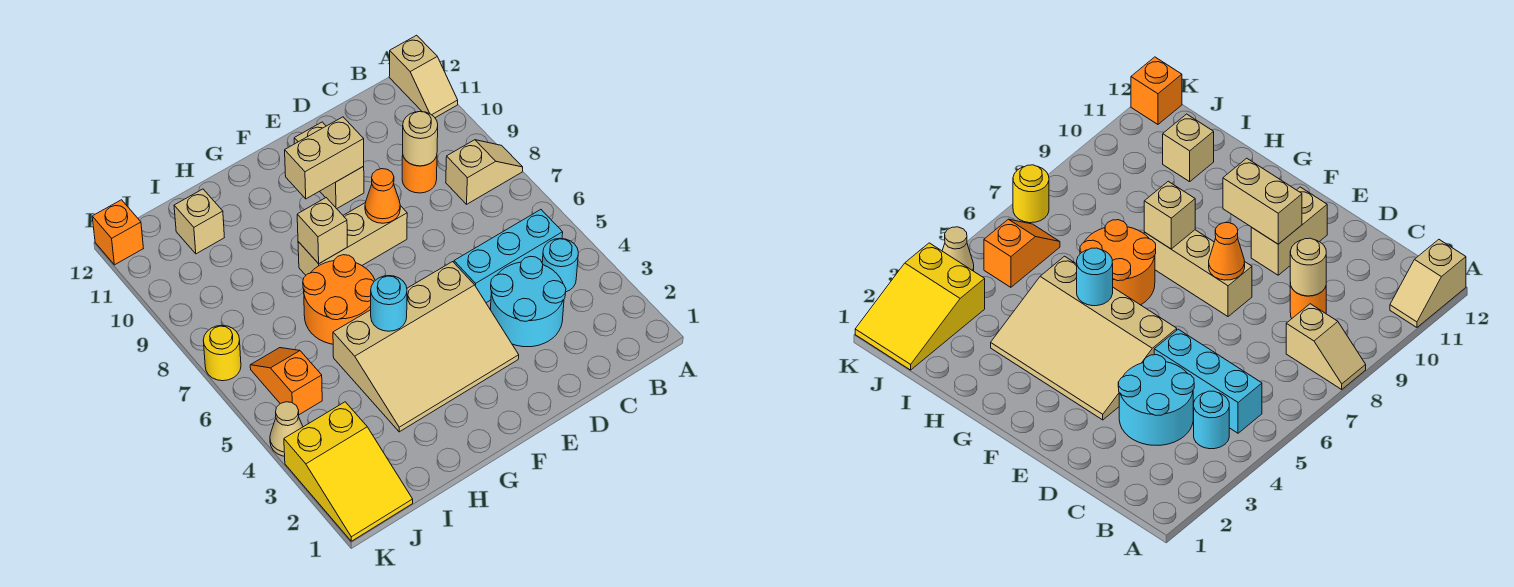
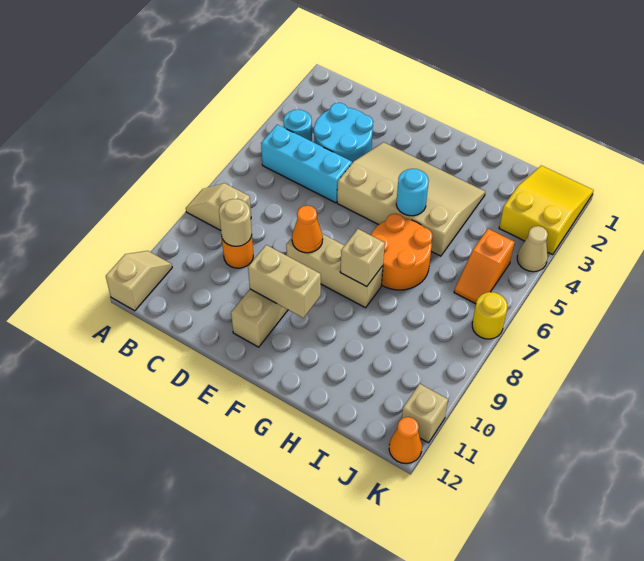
tan brick I11 level 1 -> tan brick K11 level 1
orange brick K12 level 1 -> orange cone K12 level 1

